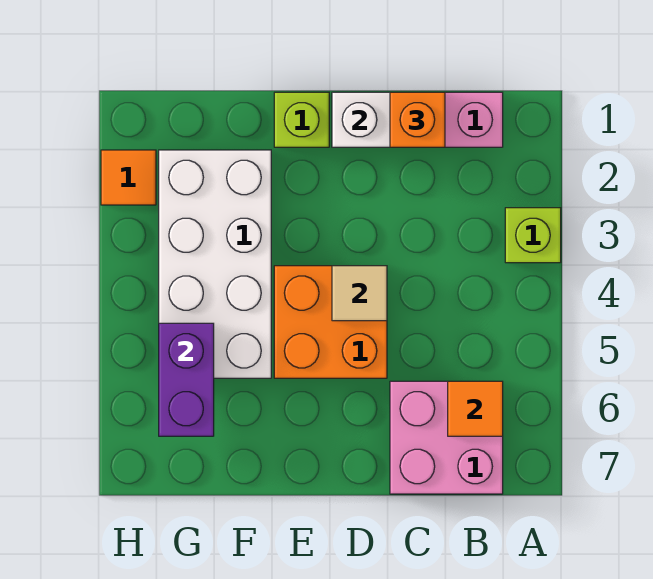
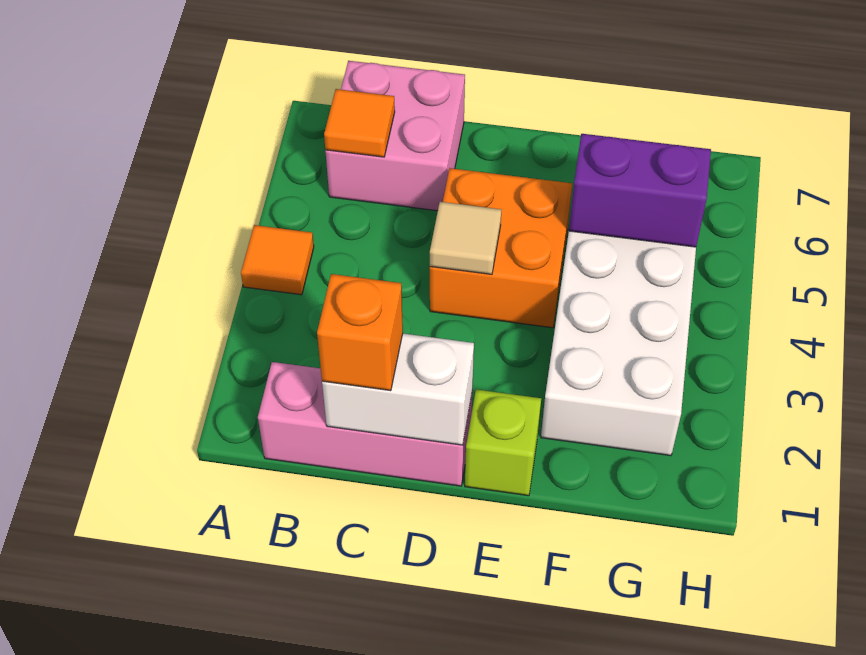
lime brick A3 level 1 -> none
purple brick G5:G6 level 2 -> purple brick F5:G5 level 2
orange tile H2 level 1 -> orange tile A4 level 1

